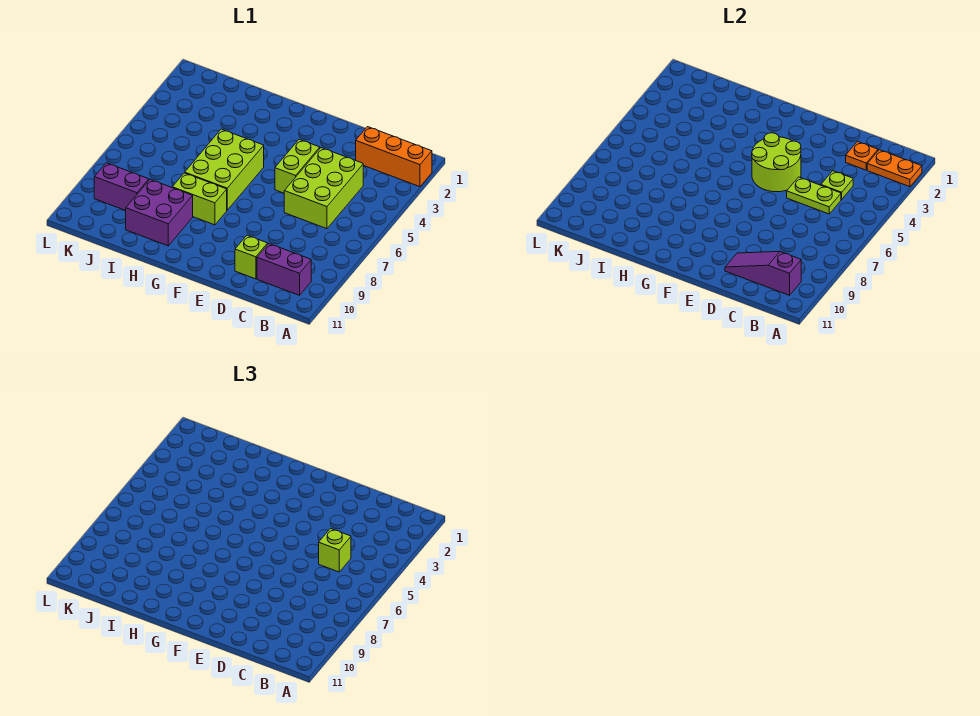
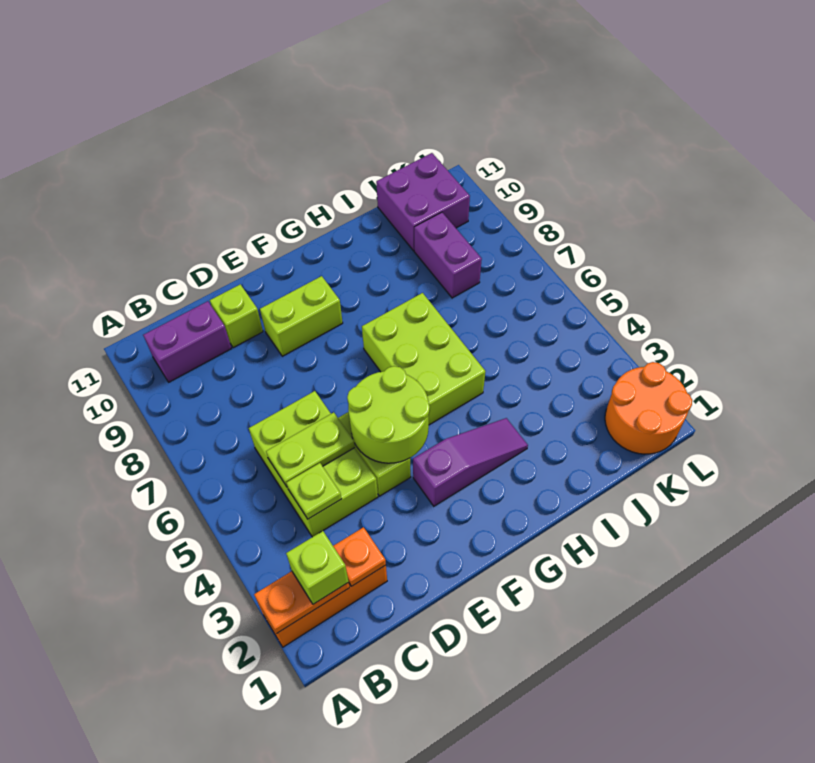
purple slope B10:D10 level 2 top B -> purple slope F3:H3 level 1 top F
lime brick C5 level 3 -> lime brick B2 level 3
lime brick G8:H8 level 1 -> lime brick E9:F9 level 1
purple brick H9:I10 level 1 -> purple brick J10:K11 level 1
purple brick J9:K9 level 1 -> purple brick J8:J9 level 1
none -> orange round brick K1:L2 level 1

